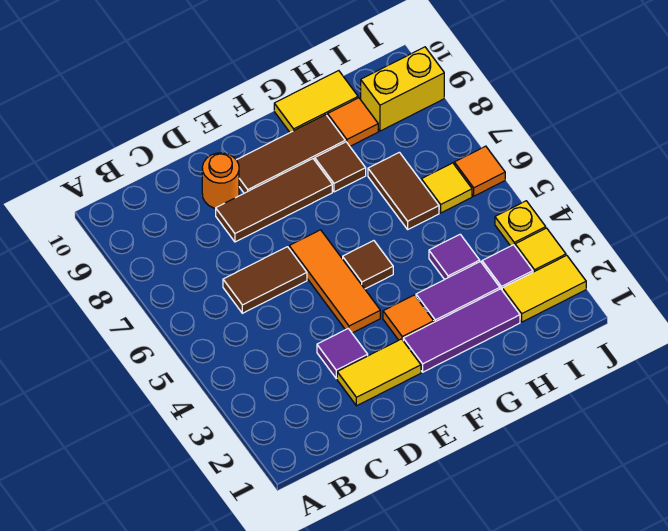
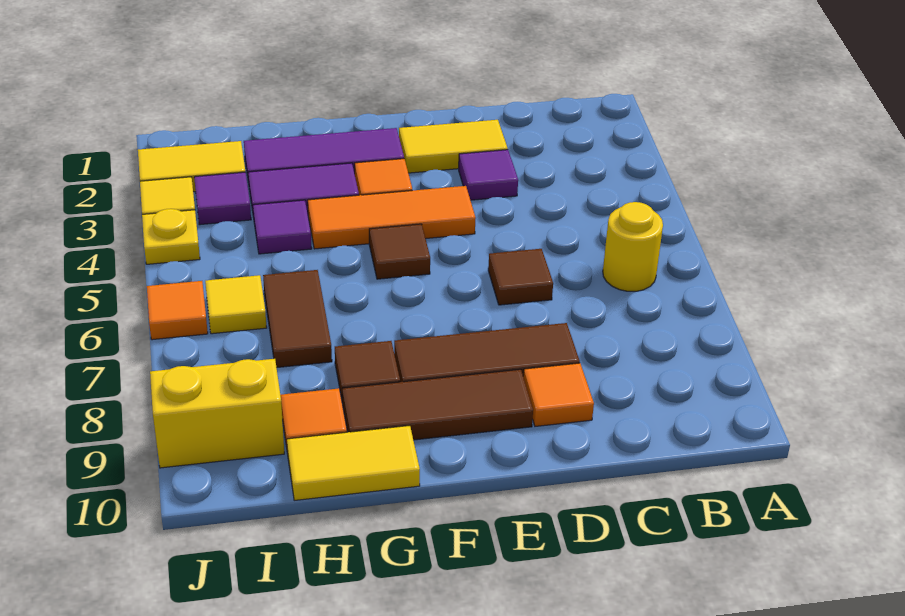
none -> yellow round brick B6 level 1
brown tile C6:D6 level 1 -> brown tile D6 level 1
orange round brick D9 level 1 -> orange tile D9 level 1
orange tile E4:E6 level 1 -> orange tile E4:G4 level 1

